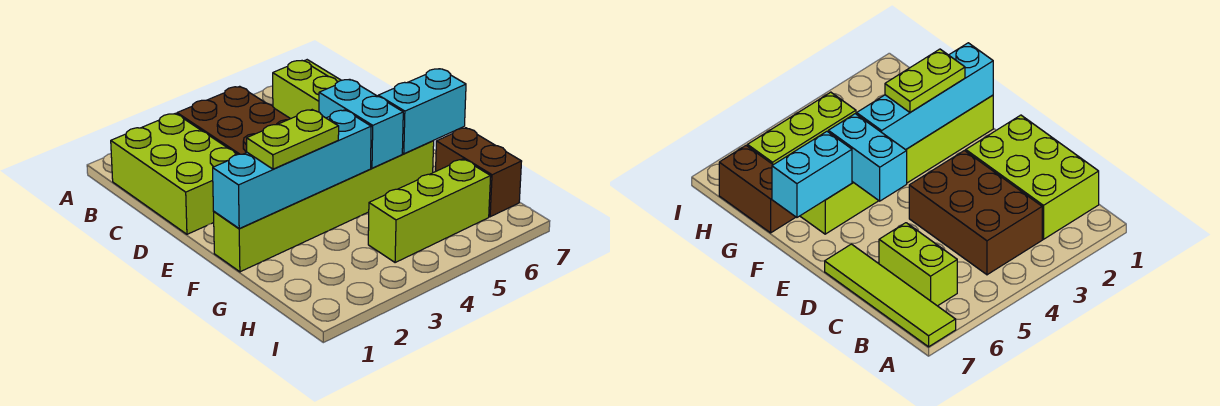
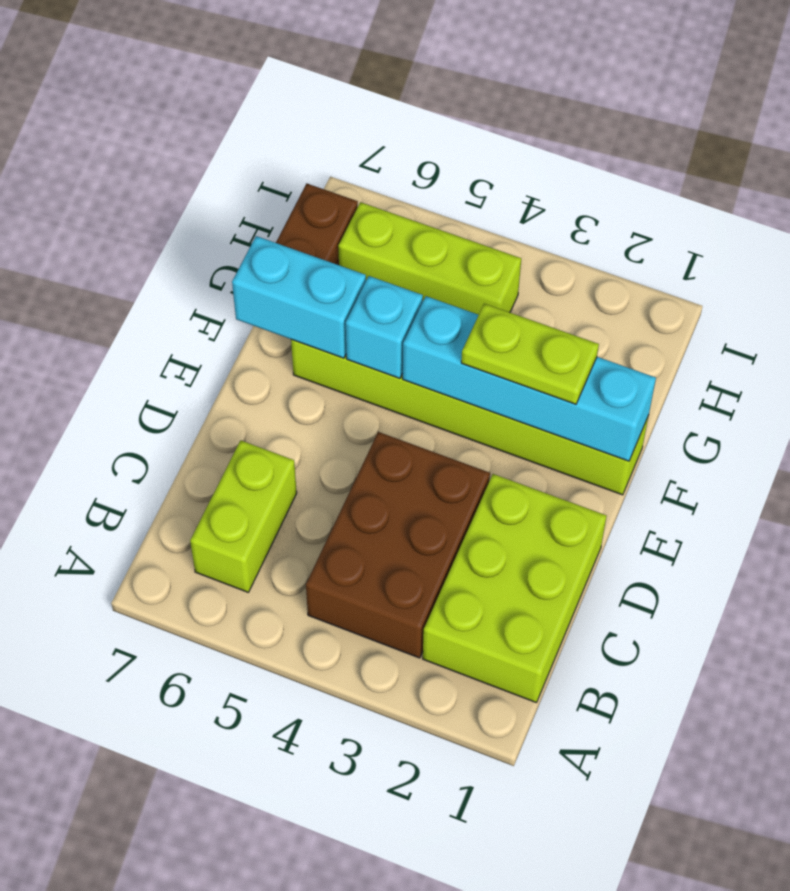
lime tile A7:D7 level 1 -> none
cyan brick E5:F5 level 2 -> cyan brick F5 level 2

